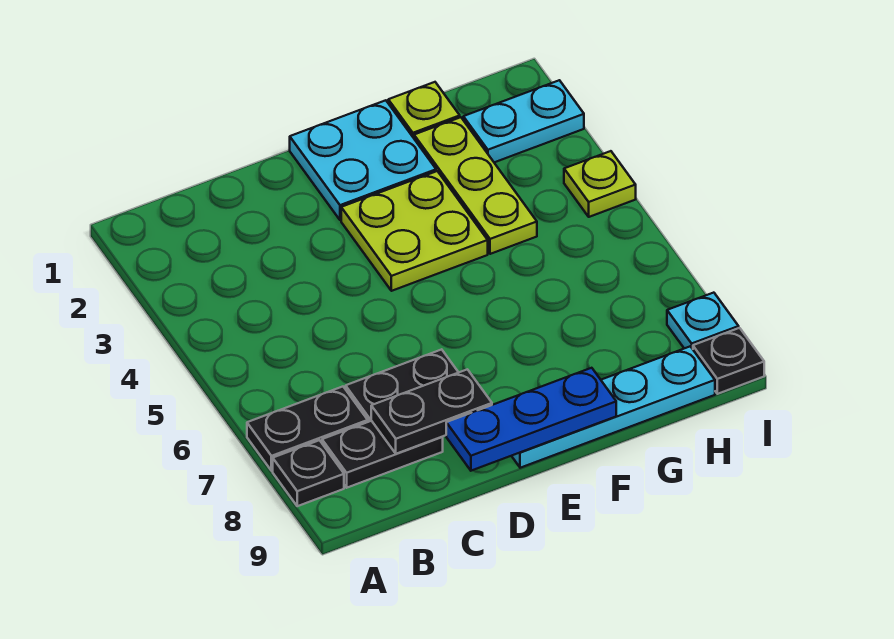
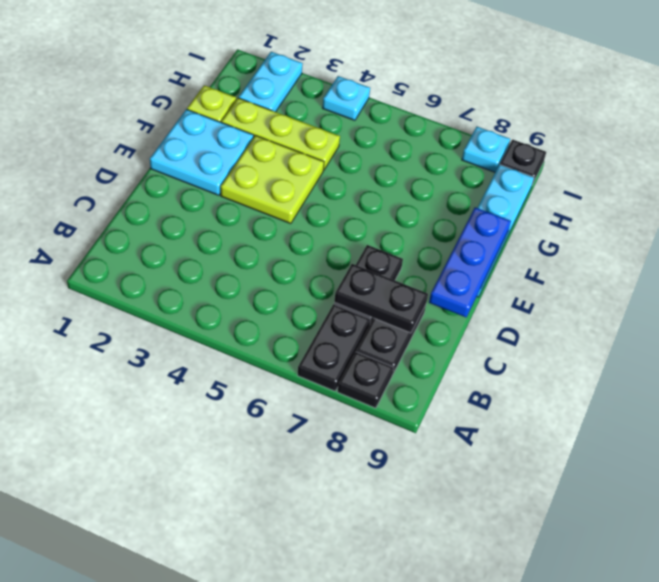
black plate C8:D8 level 2 -> black plate C7:C8 level 2
lime plate I4 level 1 -> cyan plate I4 level 1

